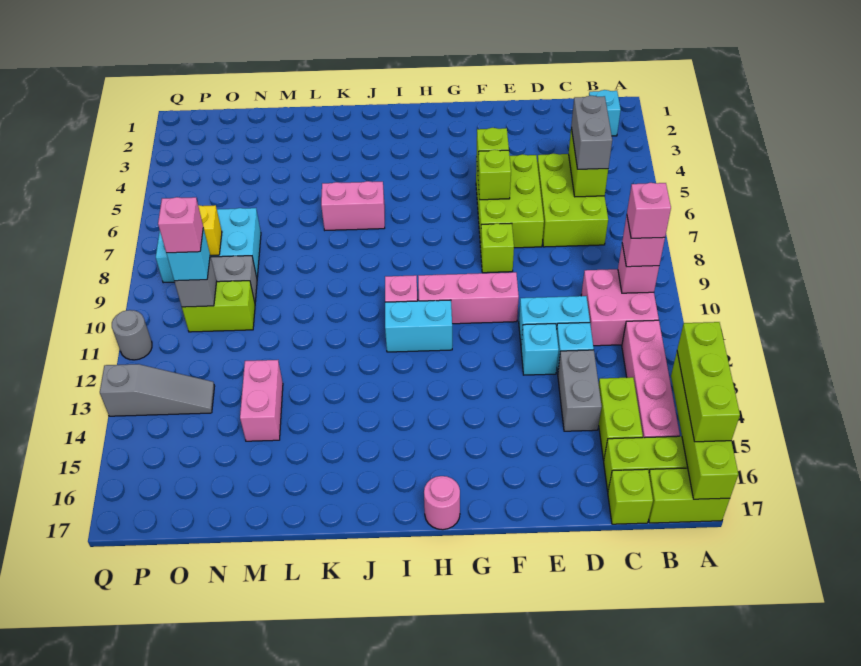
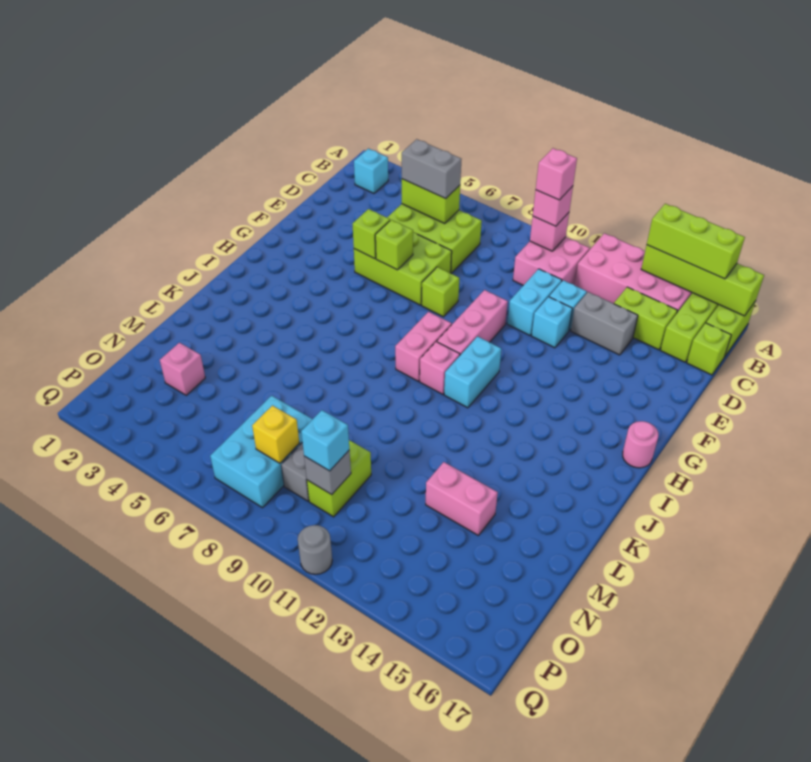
pink brick B12:B15 level 1 -> pink brick A12:B15 level 1
pink brick J6:K6 level 1 -> pink brick H9:I9 level 1
pink brick O10 level 4 -> pink brick N3 level 1
grey slope O13:Q13 level 1 top Q -> none

